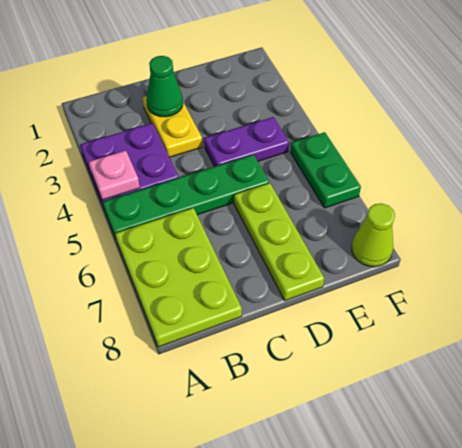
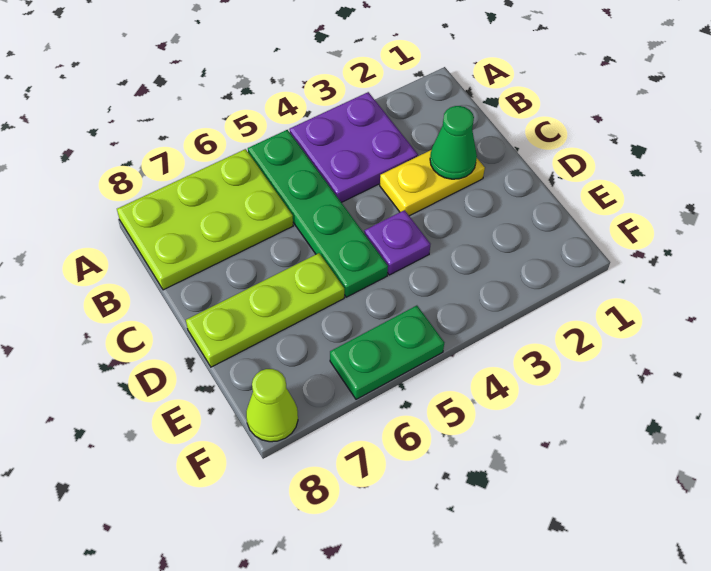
pink plate A4 level 2 -> none
purple plate D4:E4 level 1 -> purple plate D4 level 1

